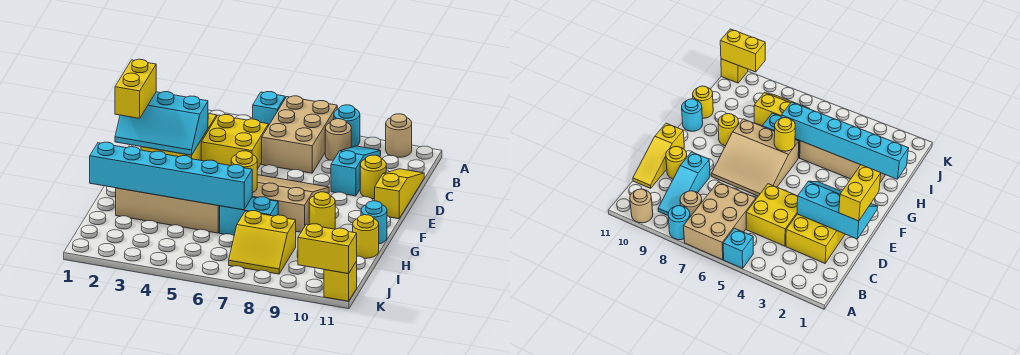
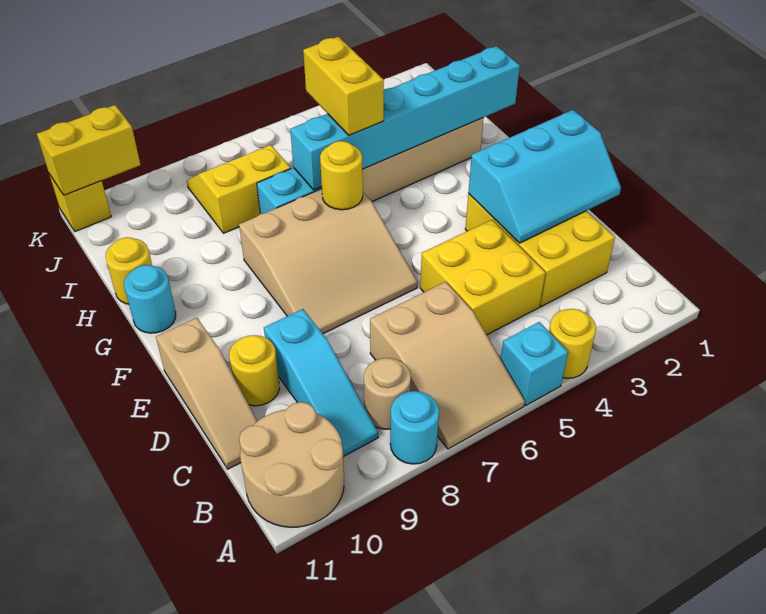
tan brick A6:C7 level 1 -> tan slope A6:C7 level 1 top C
tan round brick A10 level 1 -> tan round brick A10:B11 level 1
yellow slope C11:E11 level 1 top E -> tan slope C11:E11 level 1 top E
cyan slope D1:E3 level 2 top D -> cyan slope D1:E3 level 2 top E
yellow brick D1:E1 level 3 -> yellow brick H5:I5 level 3
yellow round brick G9 level 1 -> yellow round brick A4 level 1

